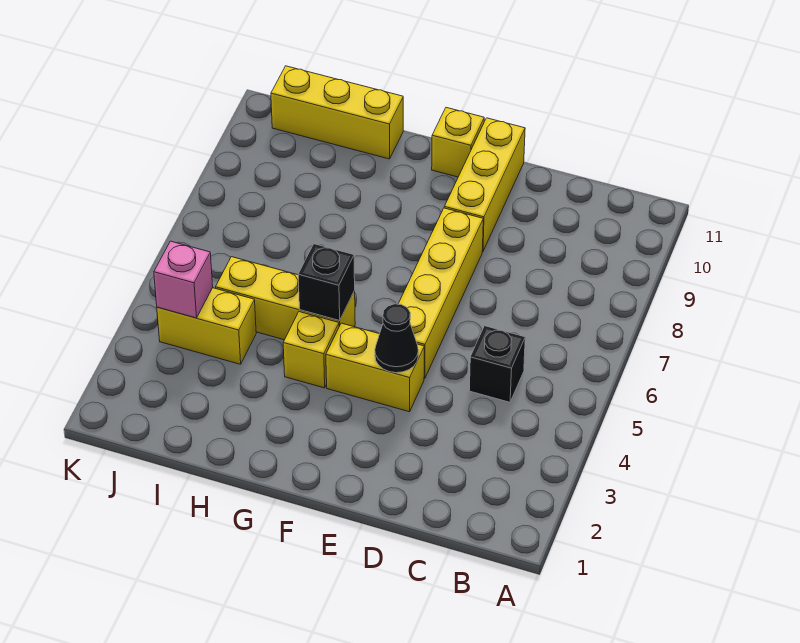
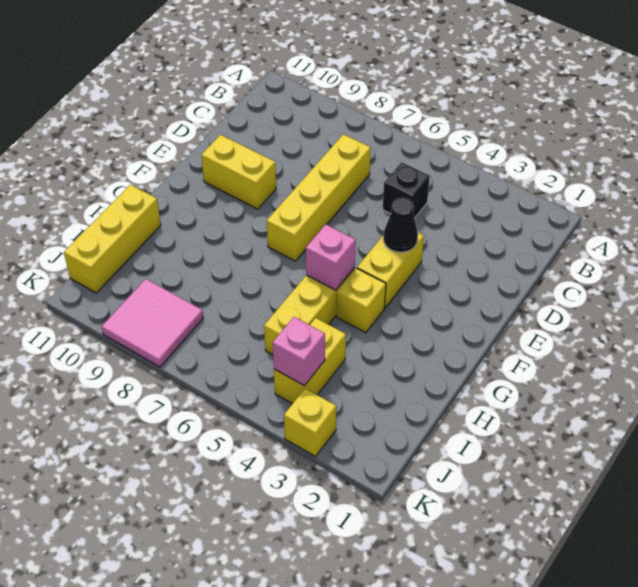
yellow brick E5:E8 level 1 -> yellow brick C7:F7 level 1
yellow brick E9:E11 level 1 -> yellow brick E9:E10 level 1
yellow brick F11 level 1 -> yellow brick K3 level 1
black brick G5 level 2 -> pink brick G5 level 2
none -> pink tile J8:K9 level 1

